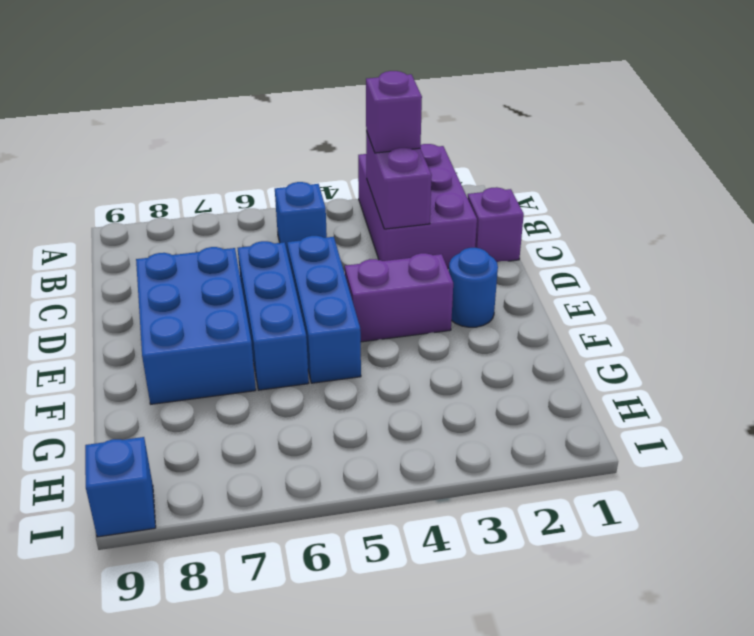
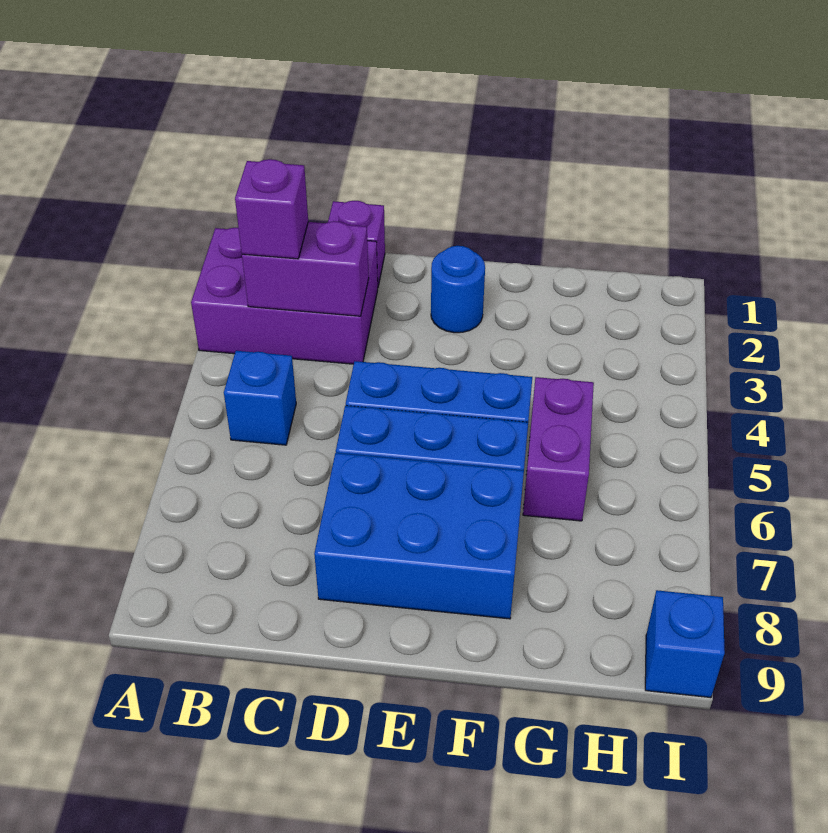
purple brick E3:E4 level 1 -> purple brick G5:G6 level 1

